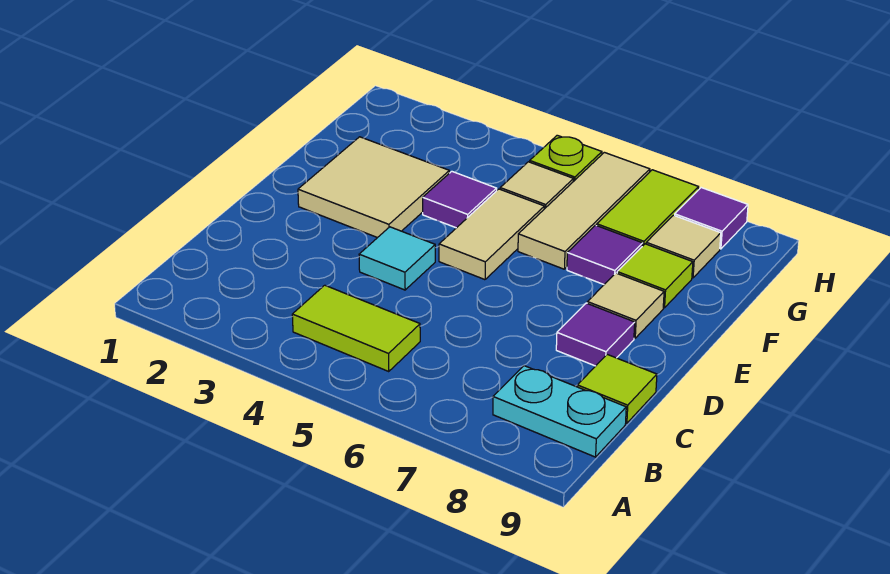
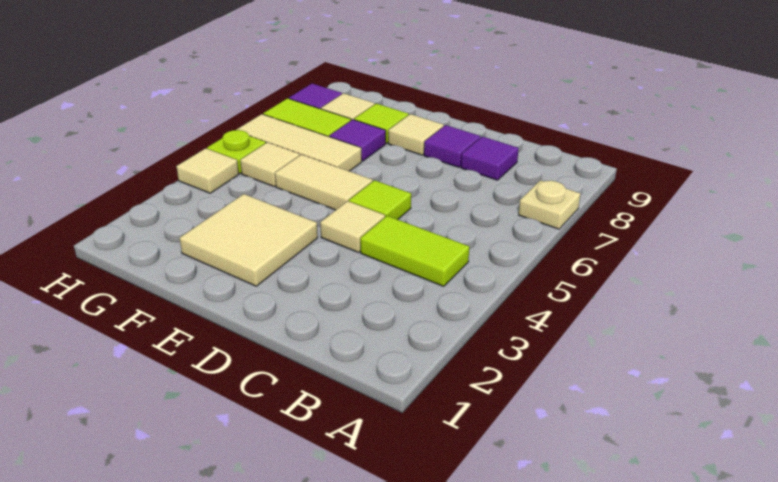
none -> tan plate A7 level 1
lime tile B4:B5 level 1 -> lime tile B4:C4 level 1
cyan plate B8:B9 level 1 -> none
lime tile C9 level 1 -> lime tile D5 level 1
cyan tile D4 level 1 -> tan tile D4 level 1
purple tile F4 level 1 -> purple tile C8 level 1
none -> tan tile H4 level 1

